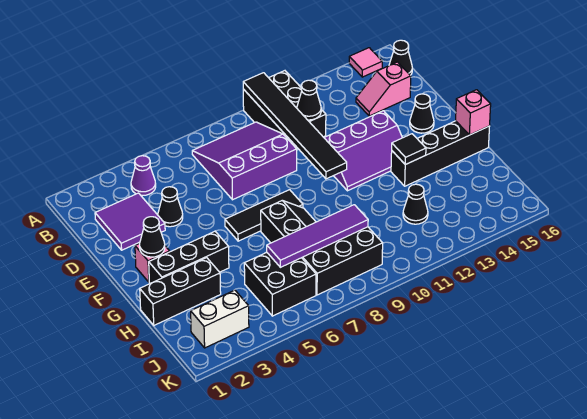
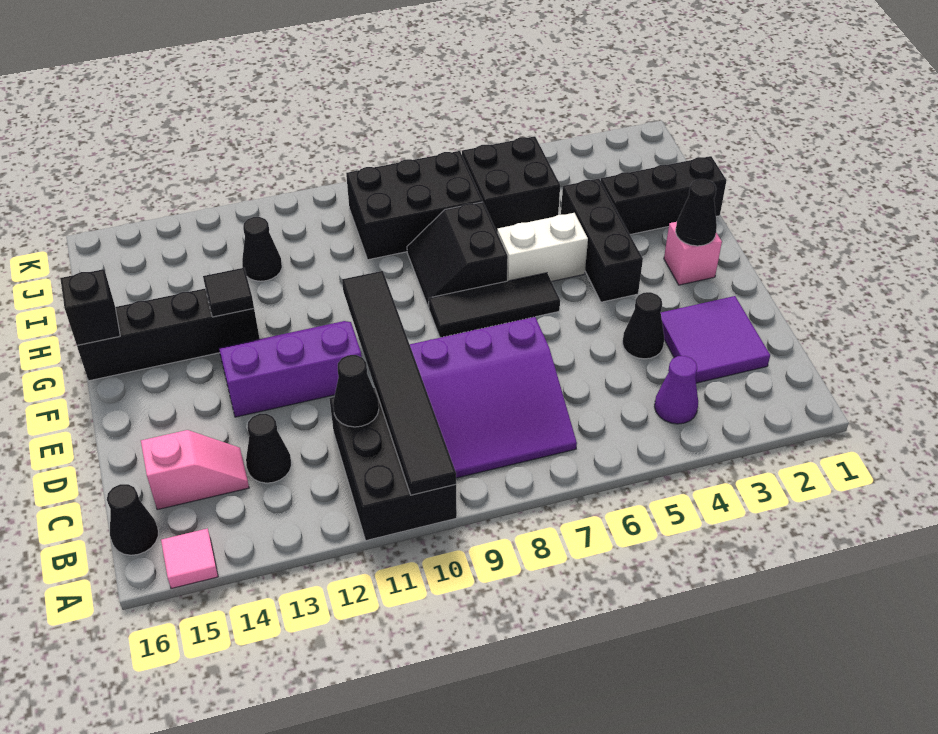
black cone E15 level 1 -> black cone C13 level 1
black brick G2:G4 level 1 -> black brick F4:H4 level 1
pink brick G16 level 2 -> black brick G16 level 2
purple tile I6:I9 level 2 -> none
white brick J2:J3 level 1 -> white brick G5:G6 level 1

